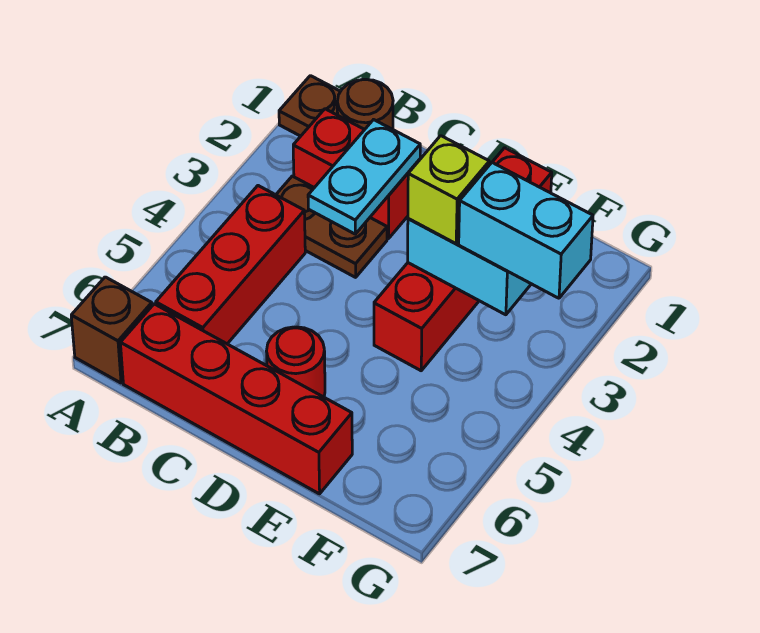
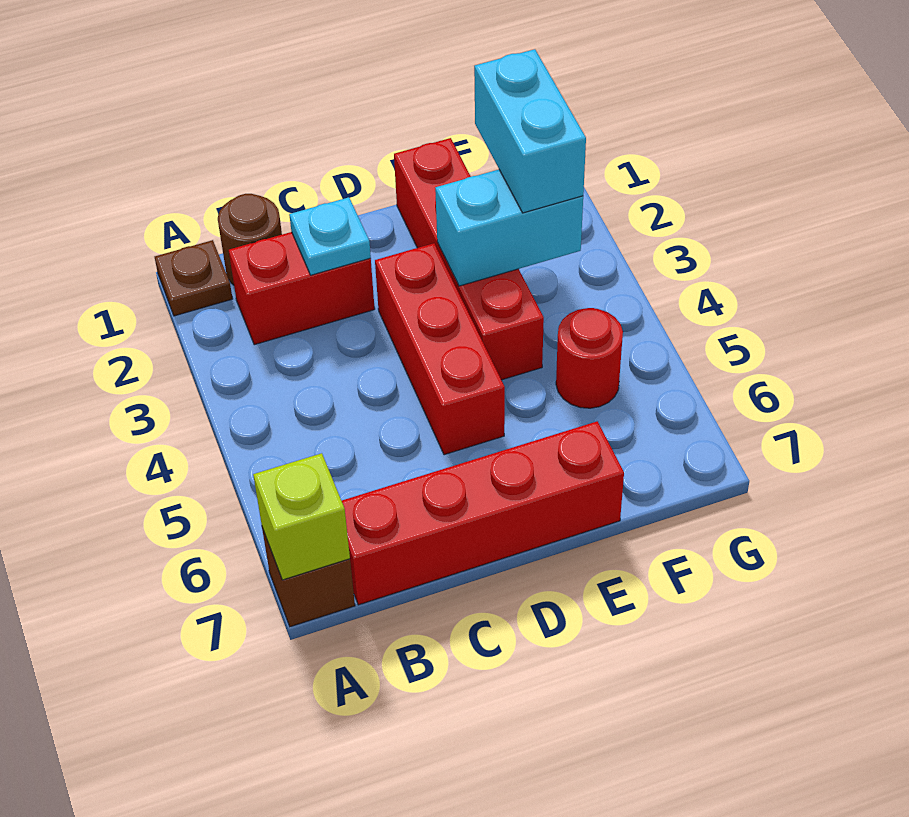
brown plate B3:C3 level 1 -> none
red brick B4:B6 level 1 -> red brick D3:D5 level 1
cyan plate C2:C3 level 2 -> cyan plate C2 level 2
red round brick D6 level 1 -> red round brick F5 level 1
lime brick E3 level 3 -> lime brick A7 level 2
cyan brick F3:G3 level 3 -> cyan brick F2:F3 level 3

